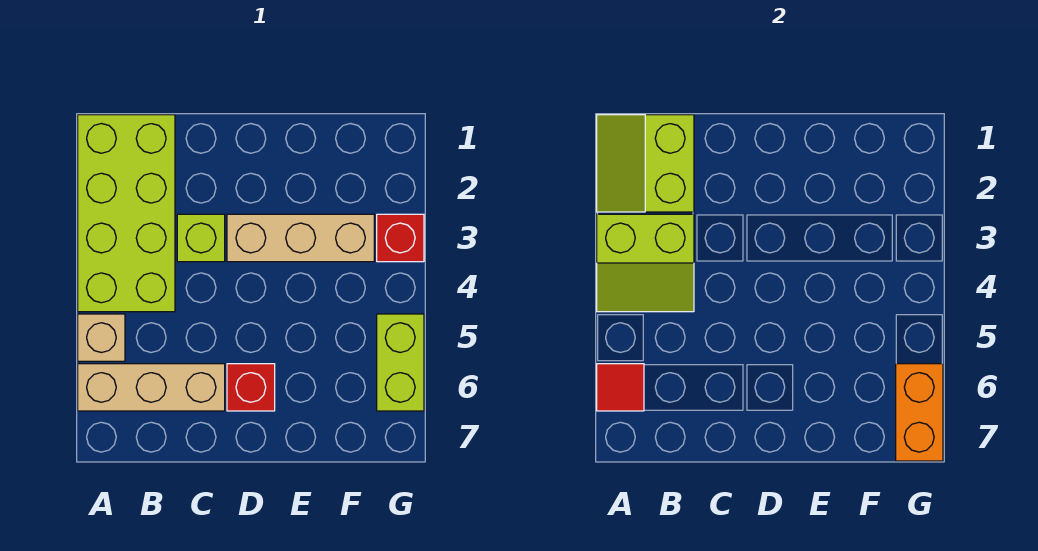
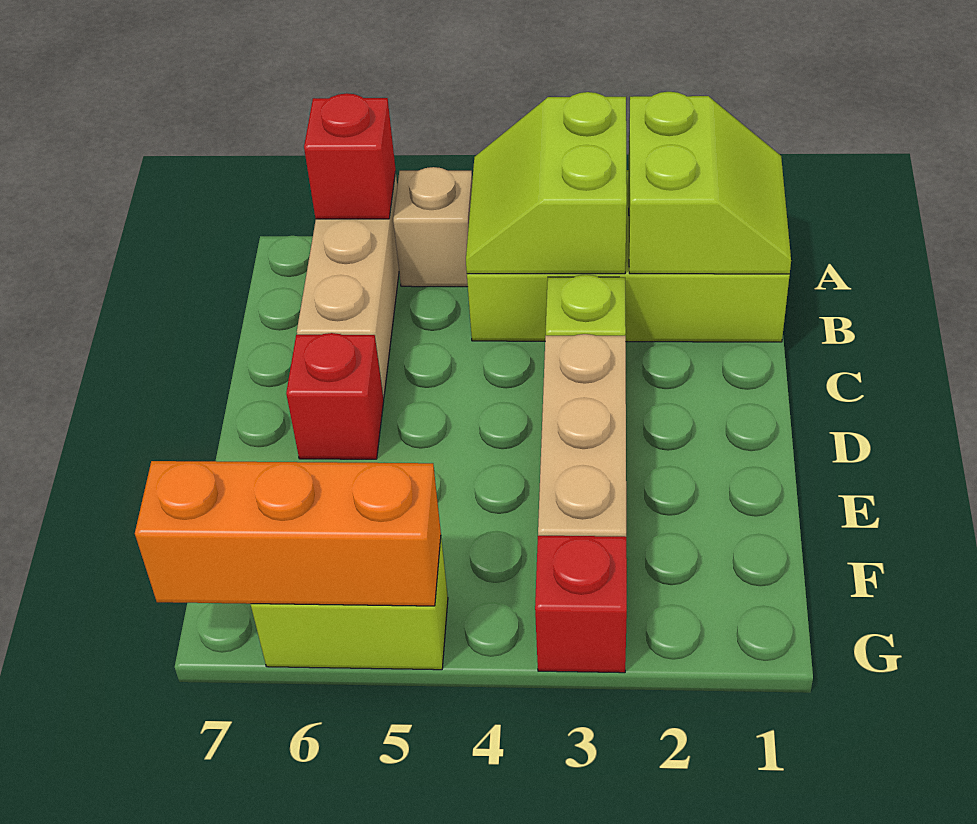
lime slope A1:B2 level 2 top B -> lime slope A1:B2 level 2 top 2
red tile A6 level 2 -> red brick A6 level 2
orange brick G6:G7 level 2 -> orange brick G5:G7 level 2

